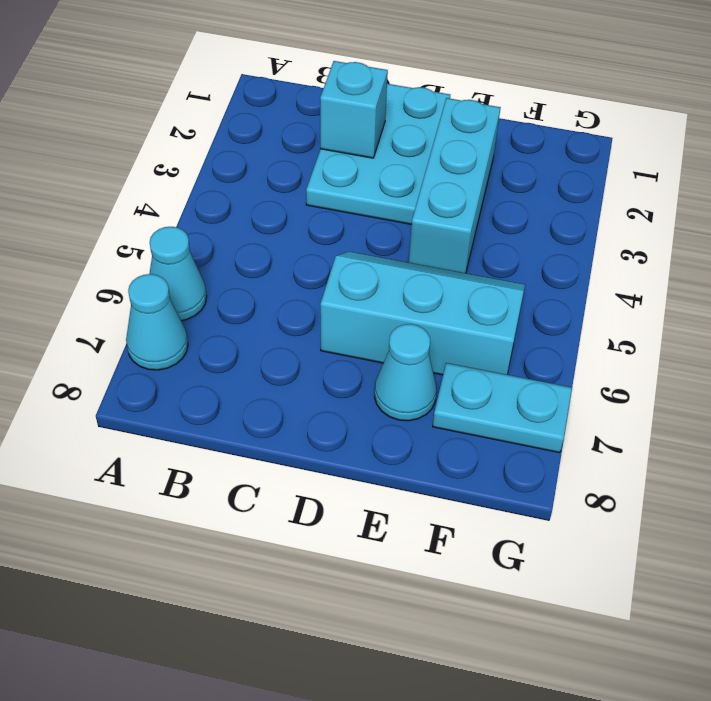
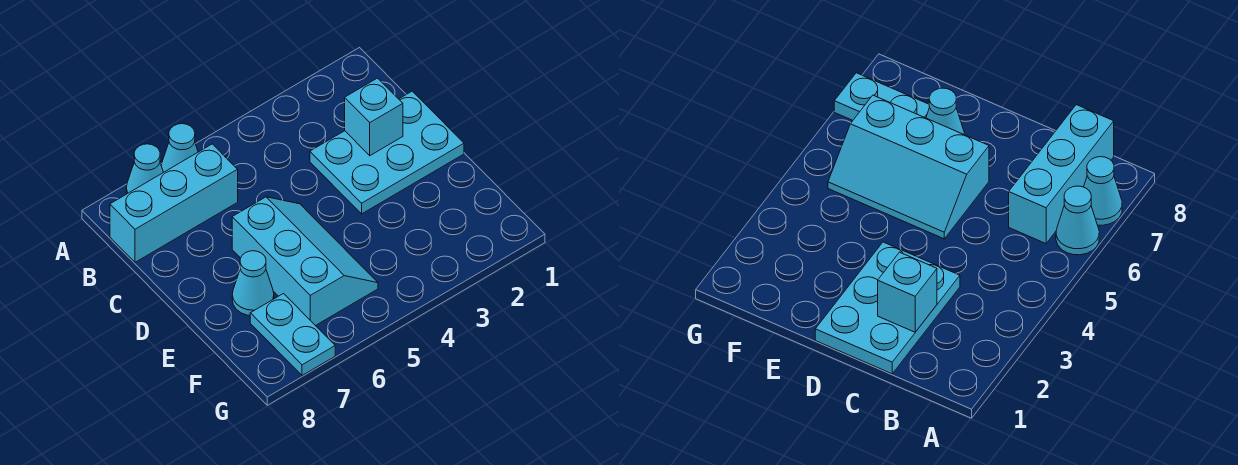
cyan brick E2:E4 level 1 -> cyan brick B6:B8 level 1

